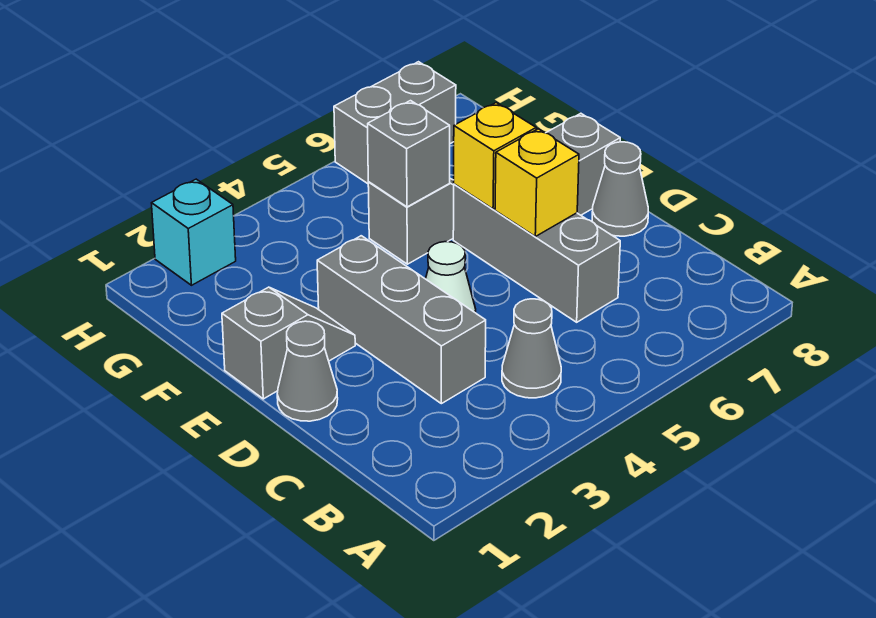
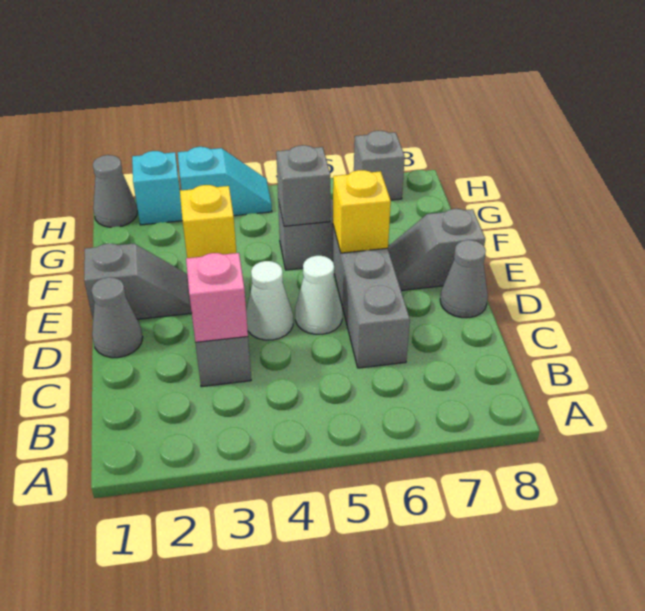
grey cone B4 level 1 -> grey cone H1 level 1
none -> pink brick C3 level 2
none -> white cone D5 level 1
yellow brick D6 level 2 -> yellow brick E3 level 2
none -> cyan slope H3:H4 level 1 top 3
grey brick H6:H7 level 1 -> grey brick H7 level 1

